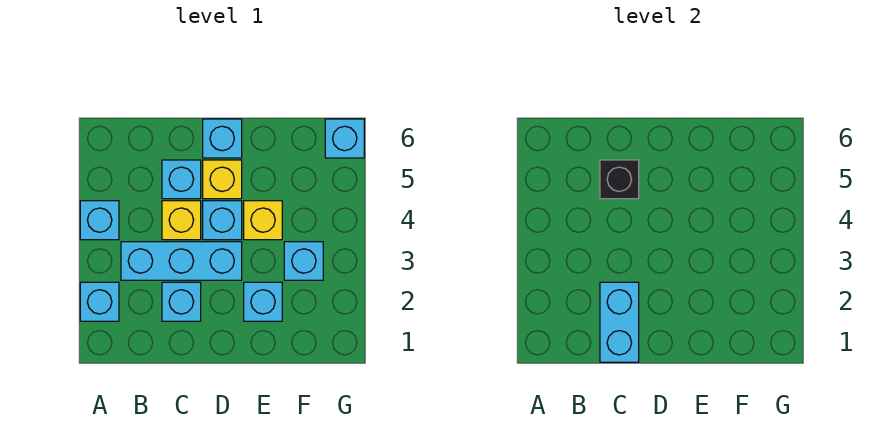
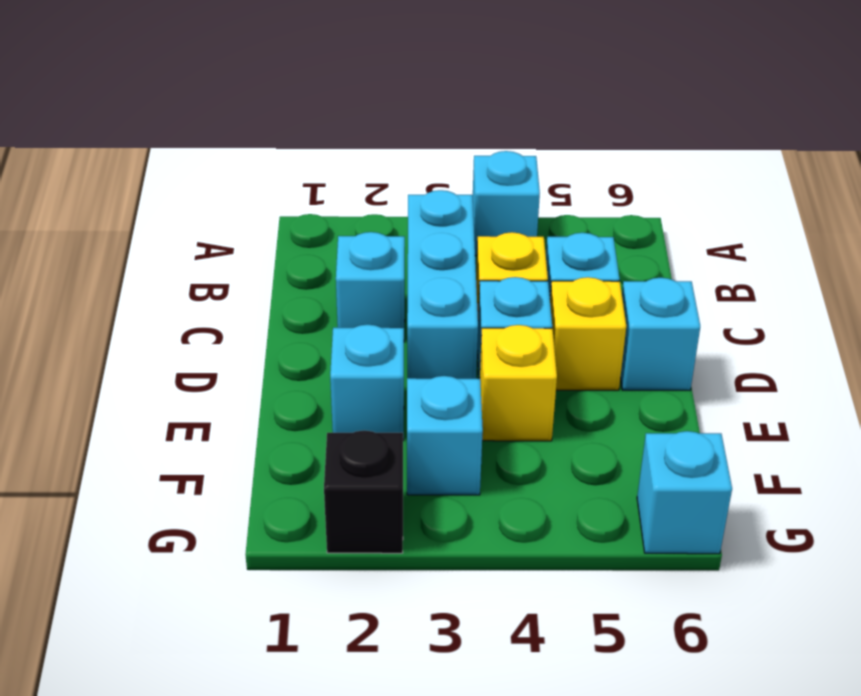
cyan brick A2 level 1 -> none
cyan brick C1:C2 level 2 -> none
black brick C5 level 2 -> black brick G2 level 1

